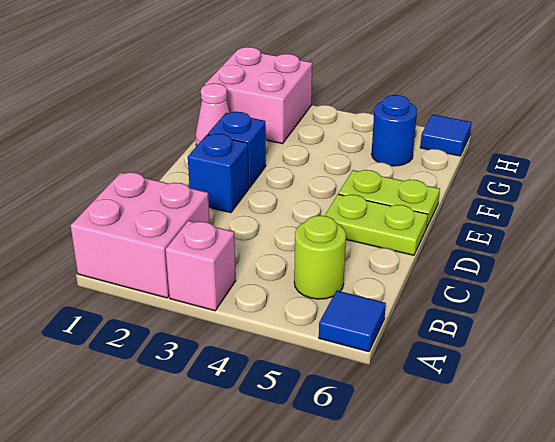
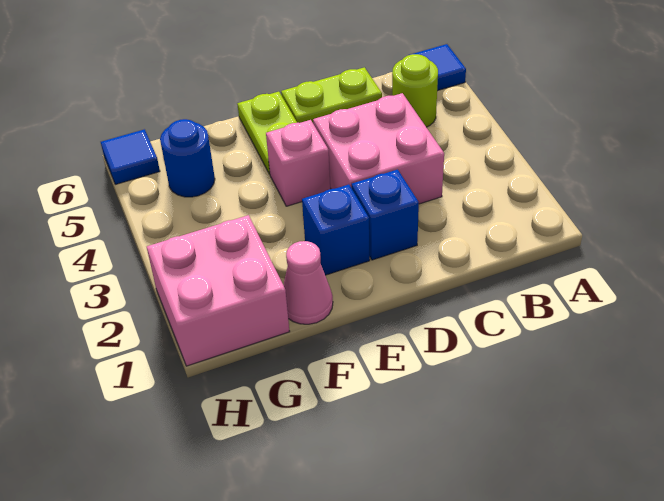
pink brick A1:B2 level 1 -> pink brick C3:D4 level 1
pink brick A3 level 1 -> pink brick E4 level 1
lime plate D5:D6 level 1 -> lime plate C6:D6 level 1

